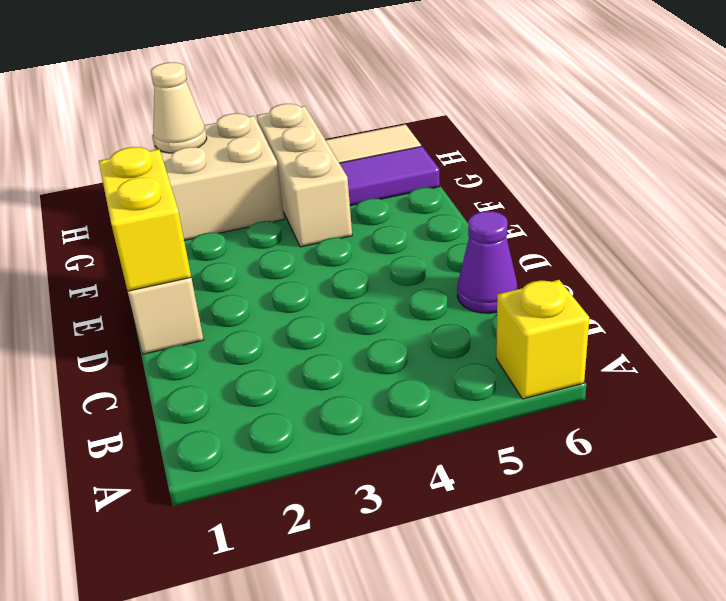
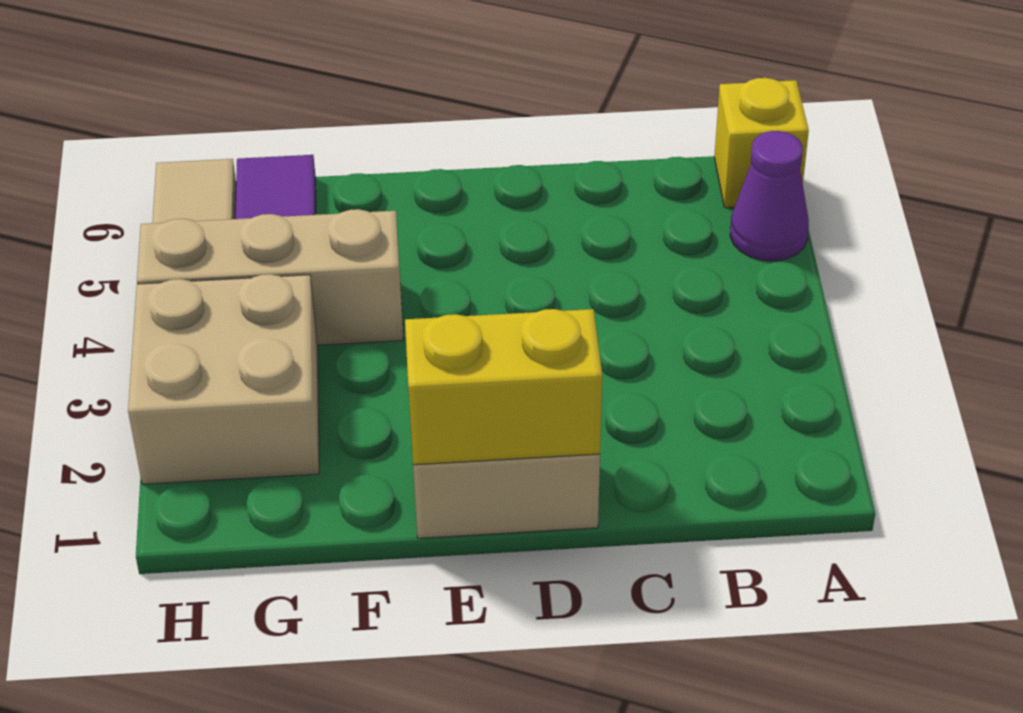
purple cone C6 level 1 -> purple cone A5 level 1
tan cone H2 level 2 -> none

